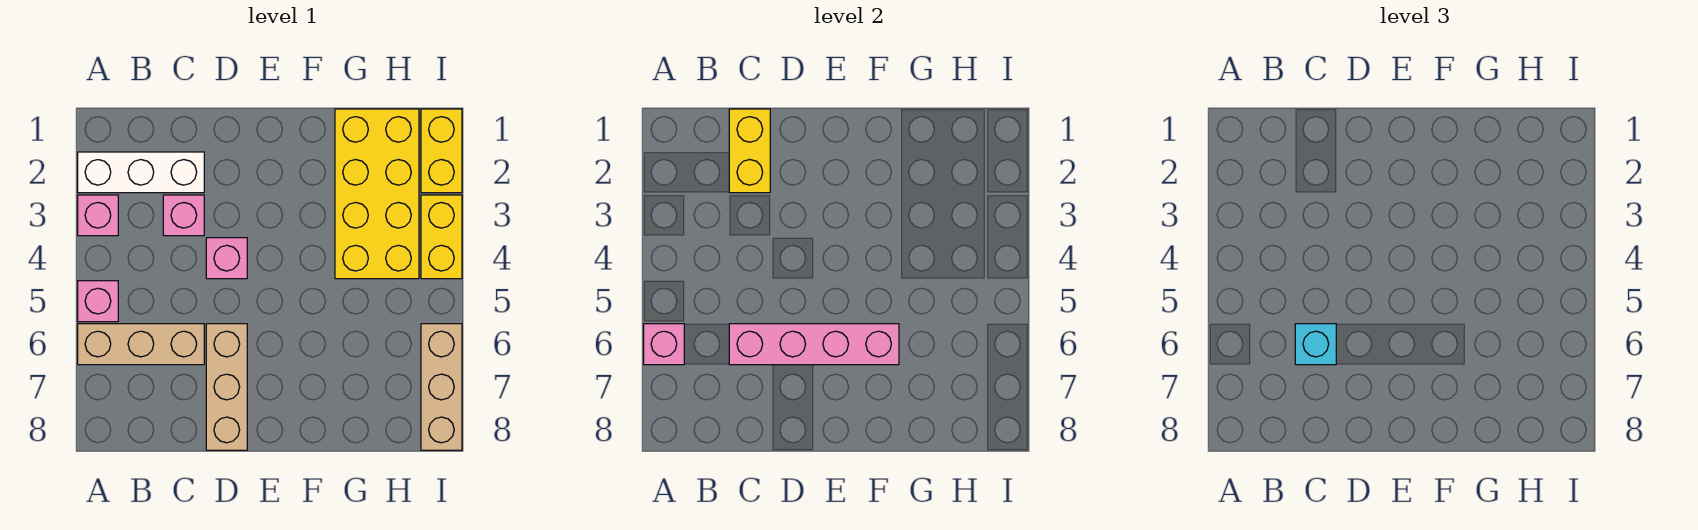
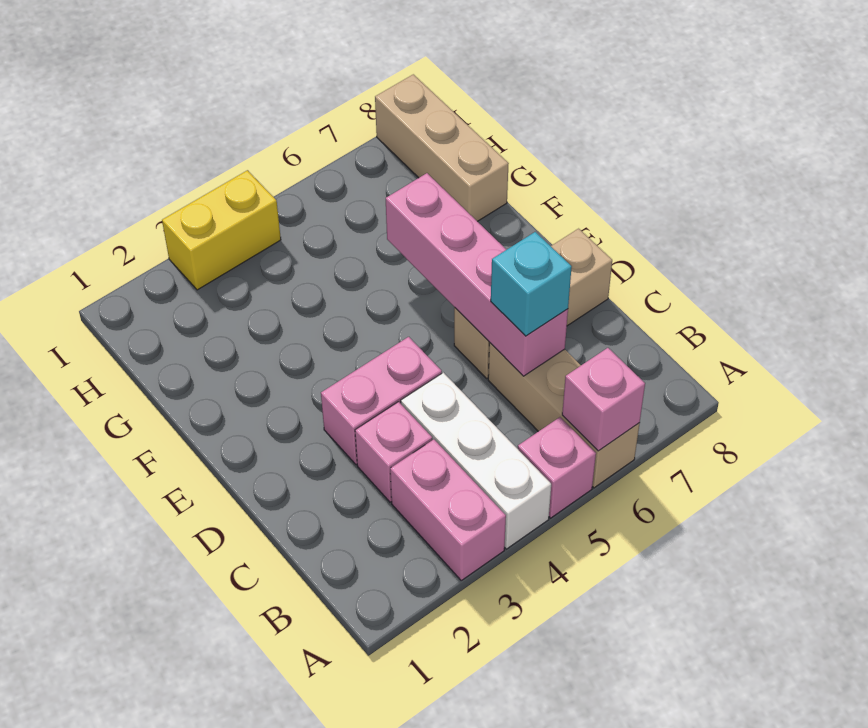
white brick A2:C2 level 1 -> white brick A4:C4 level 1
pink brick A3 level 1 -> pink brick A3:B3 level 1
yellow brick C1:C2 level 2 -> none
pink brick D4 level 1 -> pink brick D3:D4 level 1
yellow brick G1:H4 level 1 -> none
yellow brick I1:I2 level 1 -> none
tan brick I6:I8 level 1 -> tan brick G8:I8 level 1

